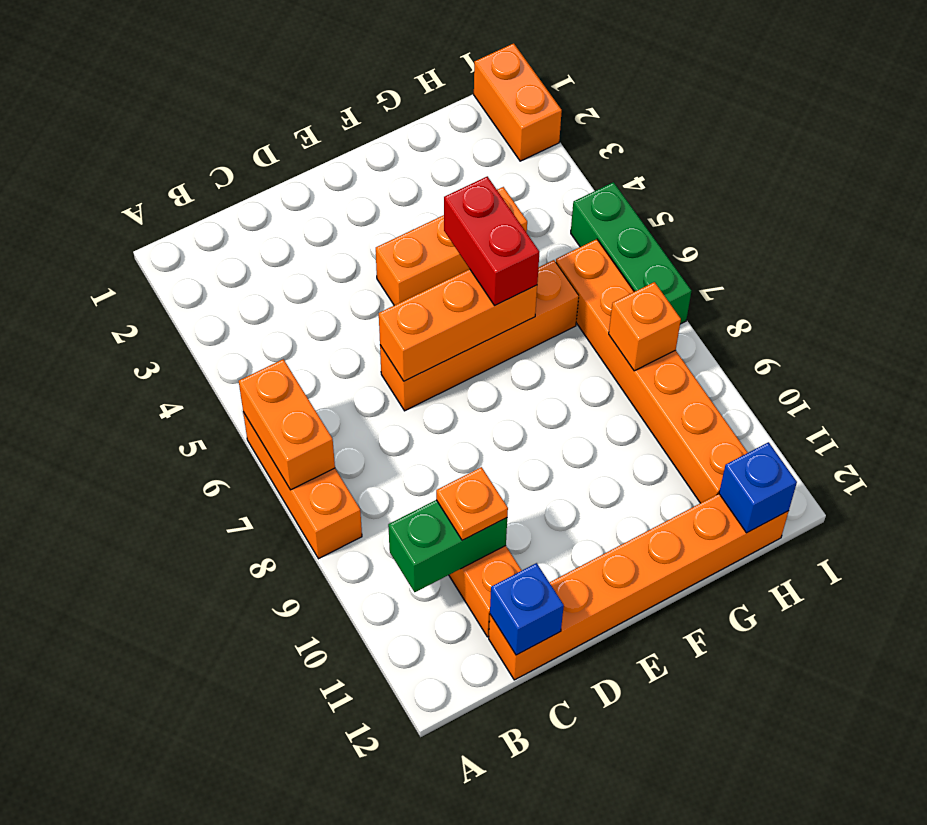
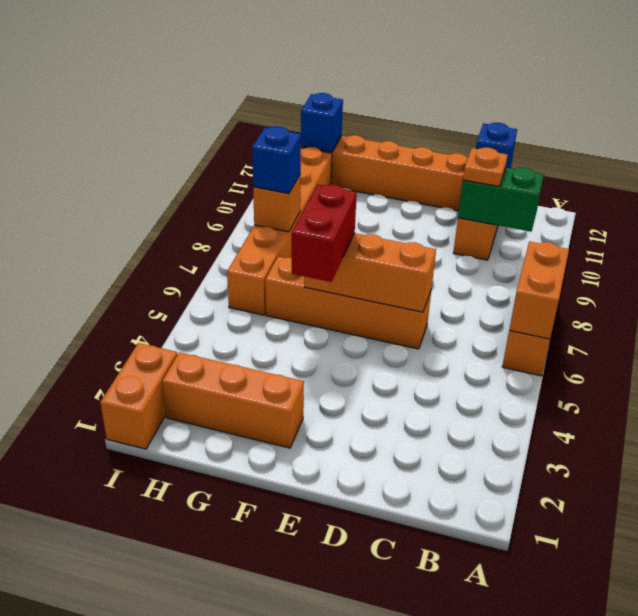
orange brick E4:G4 level 1 -> orange brick F2:H2 level 1
none -> blue brick H8 level 3
green brick I5:I7 level 1 -> none

